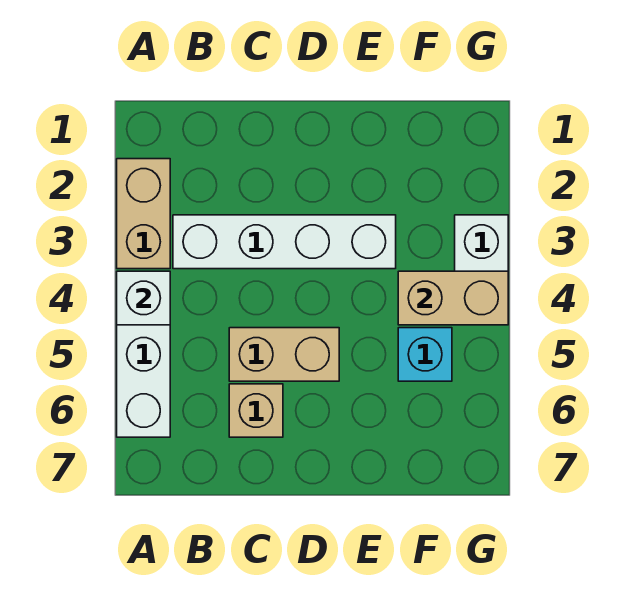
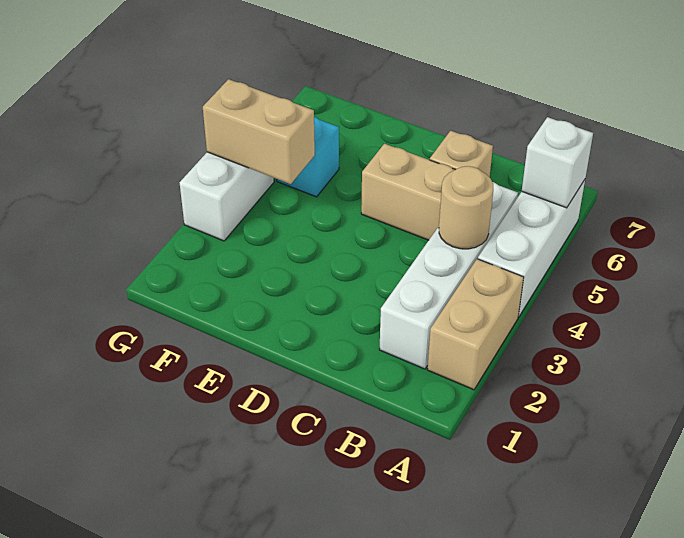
white brick A4 level 2 -> white brick A6 level 2
white brick B3:E3 level 1 -> white brick B2:B5 level 1
none -> tan round brick B4 level 2

